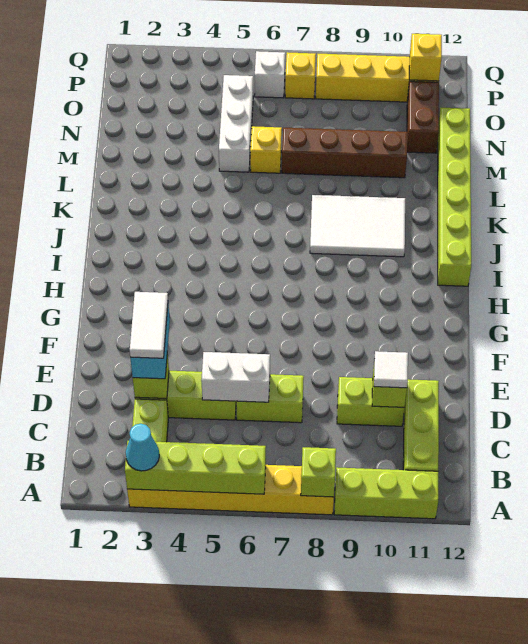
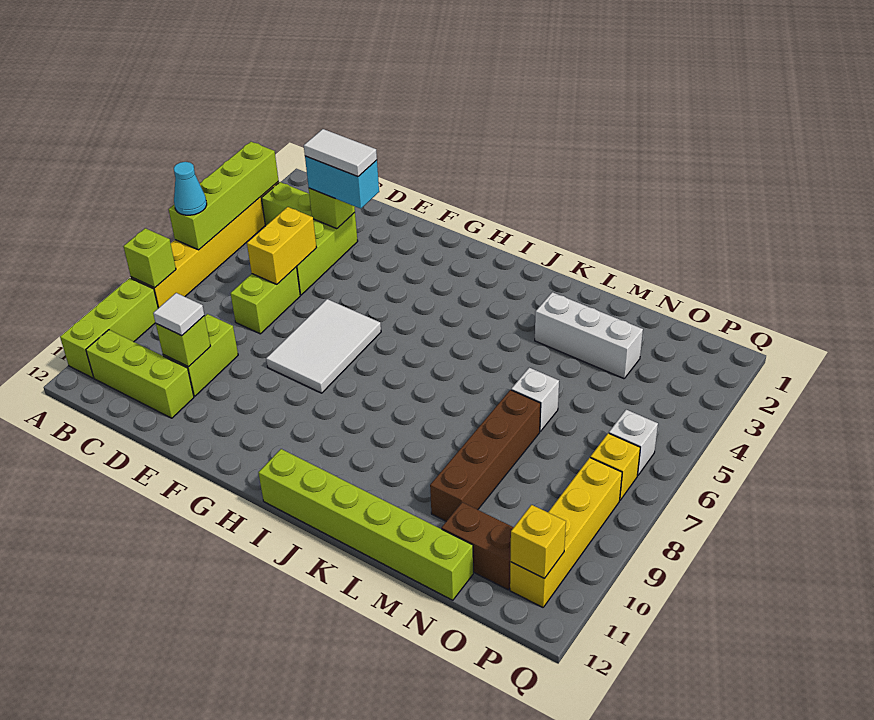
cyan cone A3 level 3 -> cyan cone A6 level 3
white brick D5:D6 level 2 -> yellow brick D5:D6 level 2
white tile J8:K10 level 1 -> white tile F6:G8 level 1
white brick M5:O5 level 1 -> white brick L3:N3 level 1
yellow brick M6 level 1 -> white brick M6 level 1

